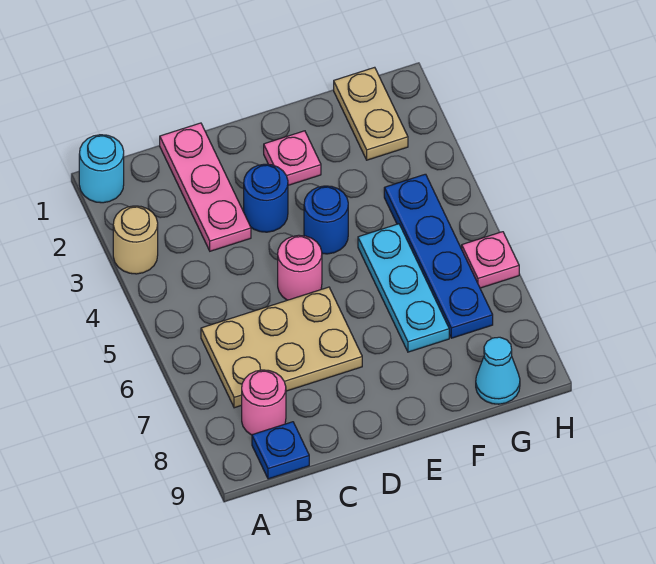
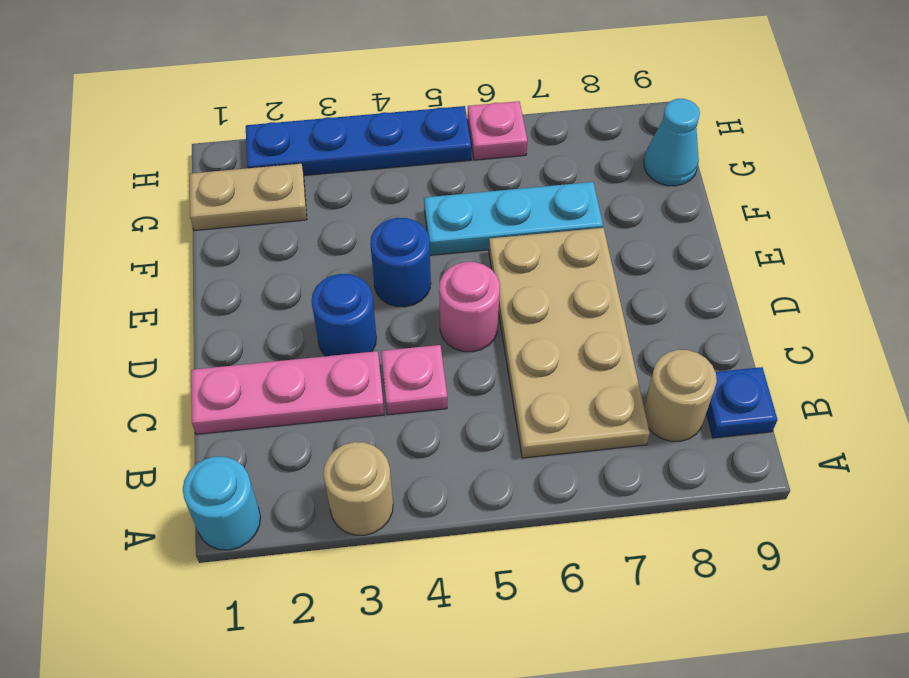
tan plate B6:D7 level 1 -> tan plate B6:E7 level 1
pink round brick B8 level 1 -> tan round brick B8 level 1
pink plate E2 level 1 -> pink plate C4 level 1
blue plate G4:G7 level 1 -> blue plate H2:H5 level 1

